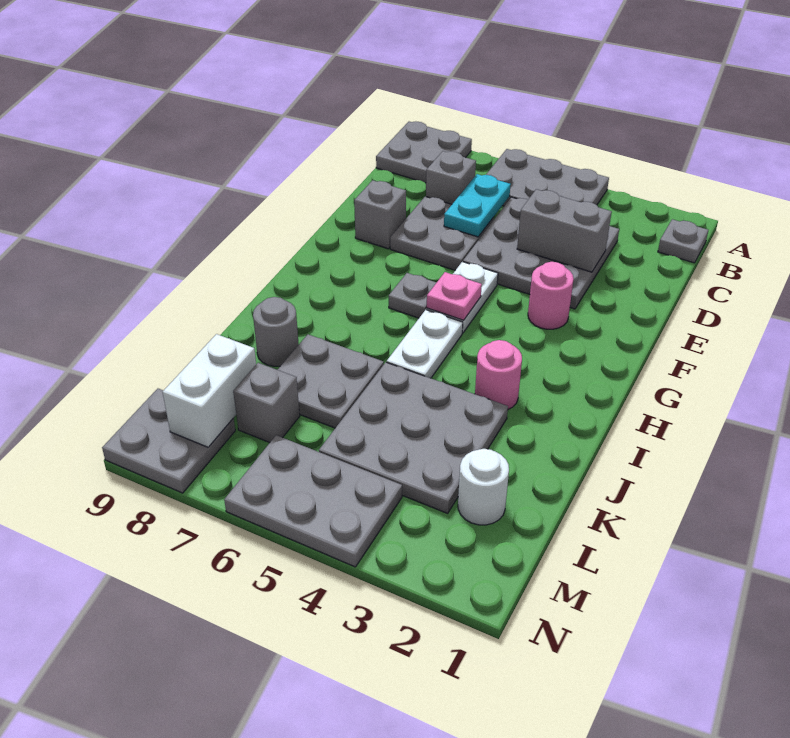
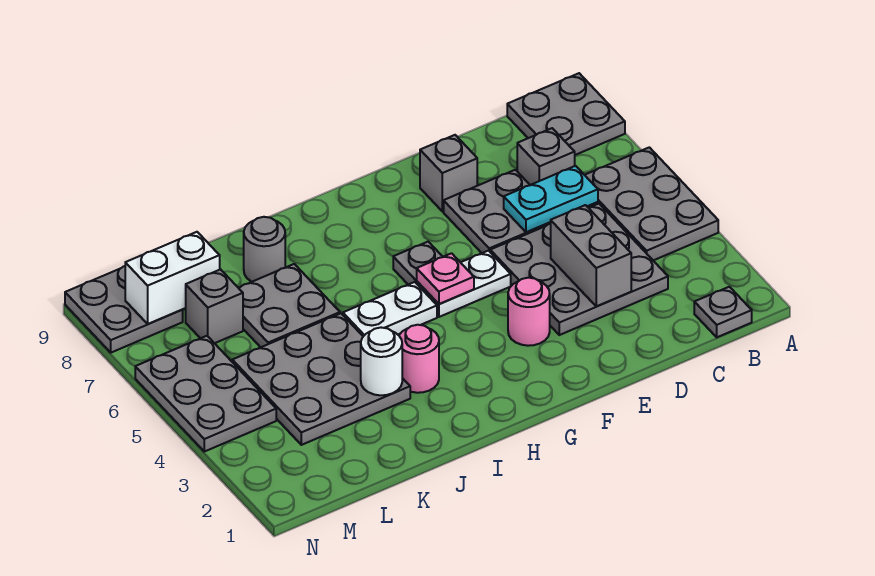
white round brick L2 level 1 -> white round brick J3 level 2

